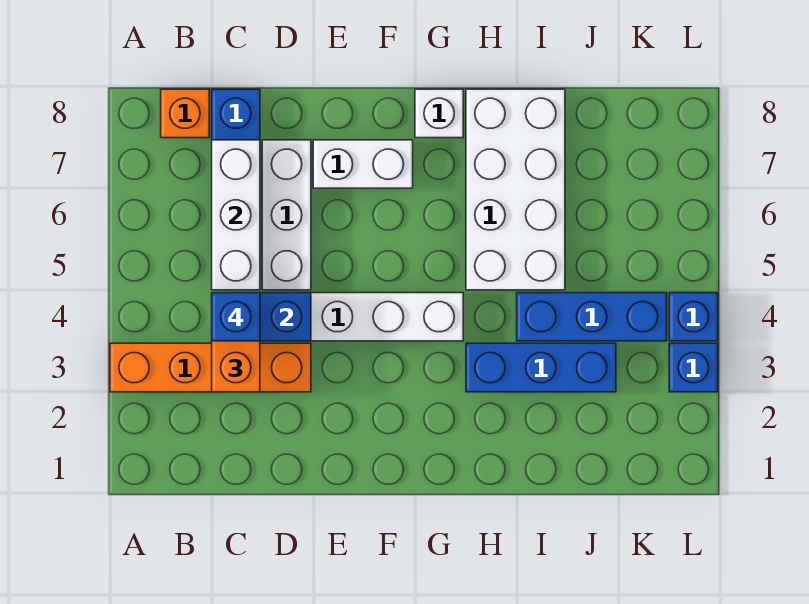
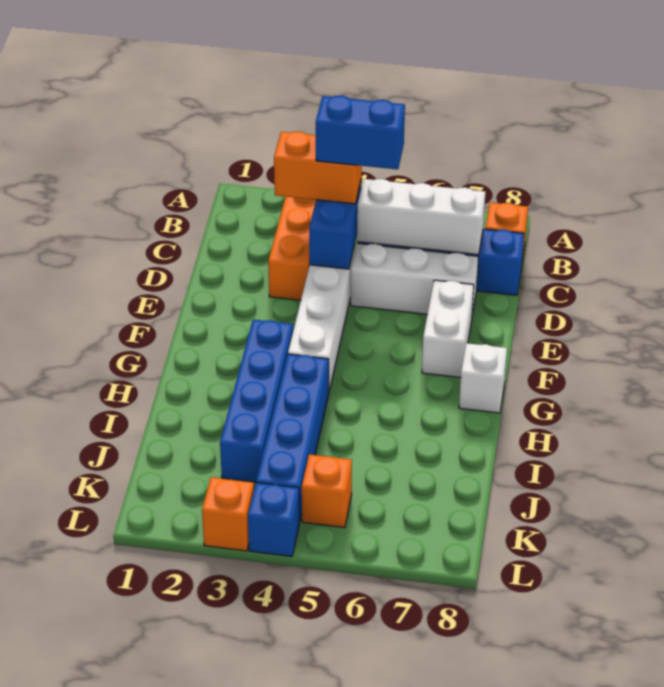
blue brick C4 level 4 -> blue brick C4:C5 level 4
blue brick H3:J3 level 1 -> blue brick G3:J3 level 1
white brick H5:I8 level 1 -> none
blue brick I4:K4 level 1 -> blue brick H4:K4 level 1
none -> orange brick K5 level 1
blue brick L3 level 1 -> orange brick L3 level 1

